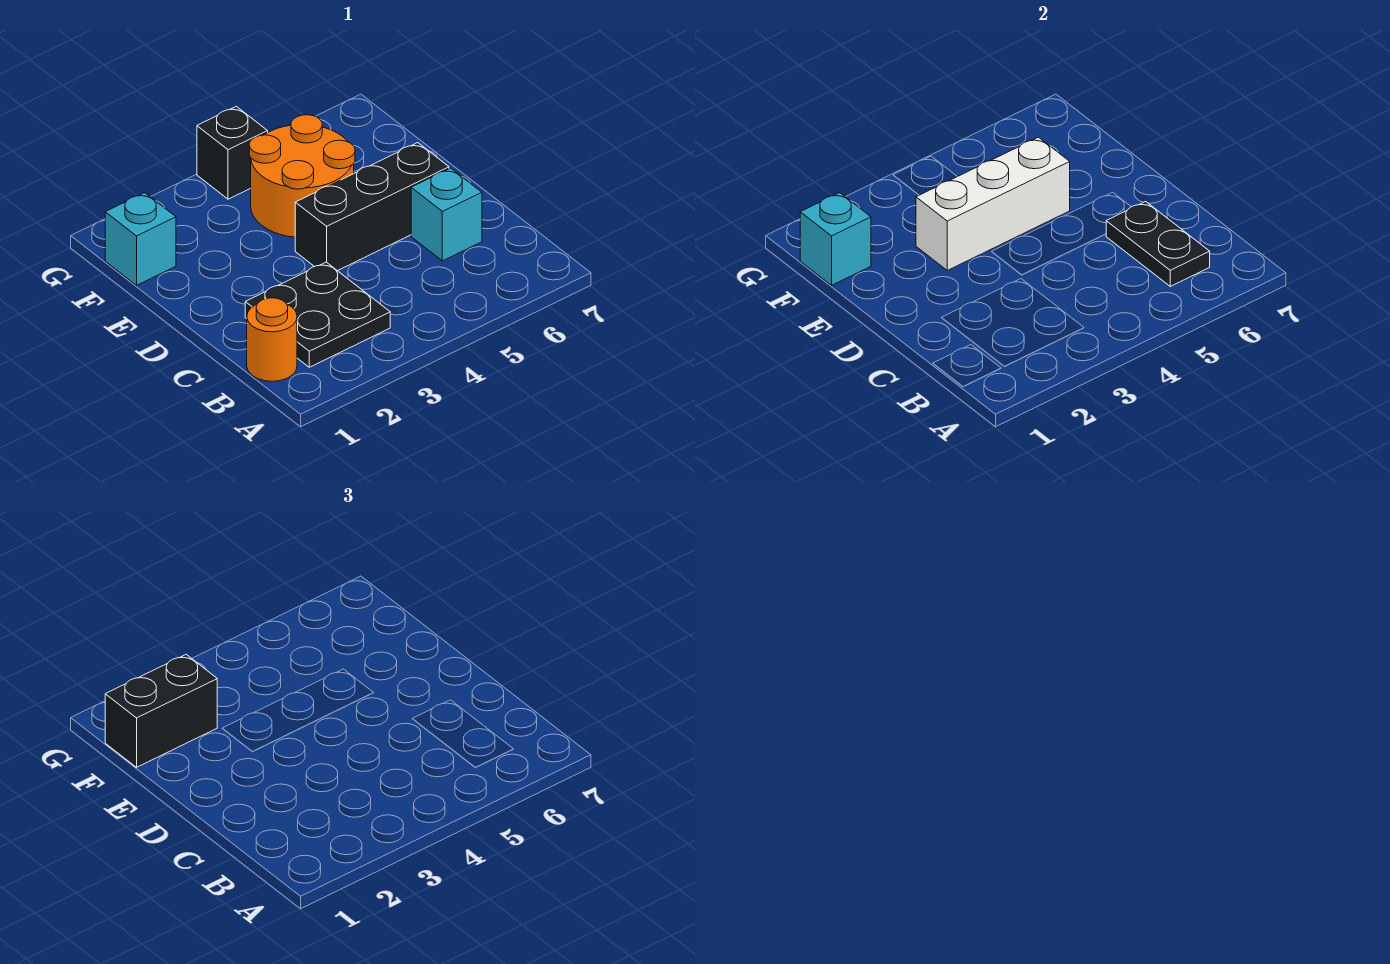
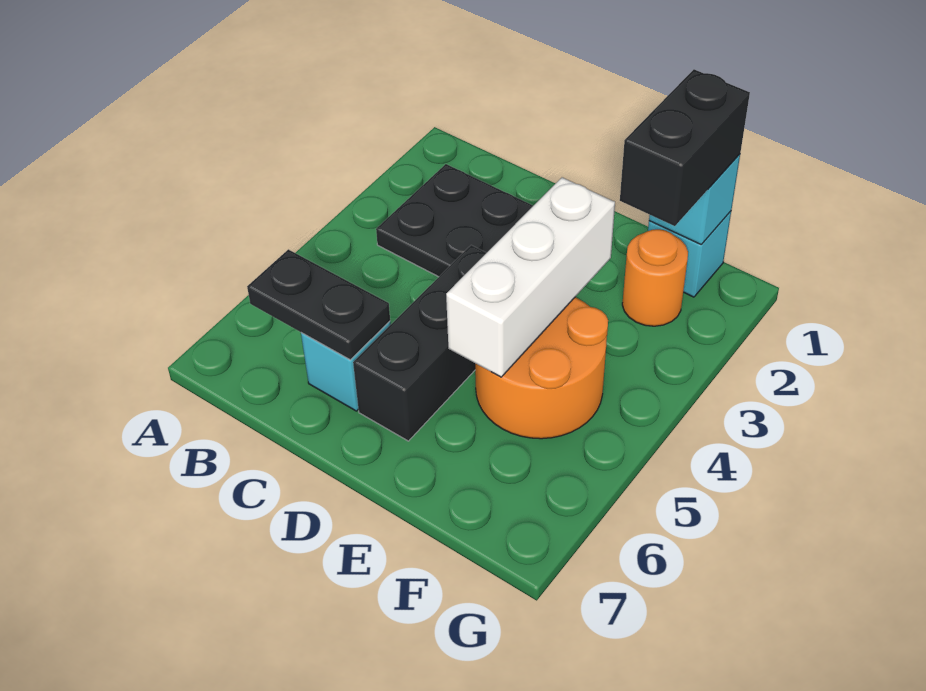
orange round brick B1 level 1 -> orange round brick F2 level 1
black brick G4 level 1 -> none

